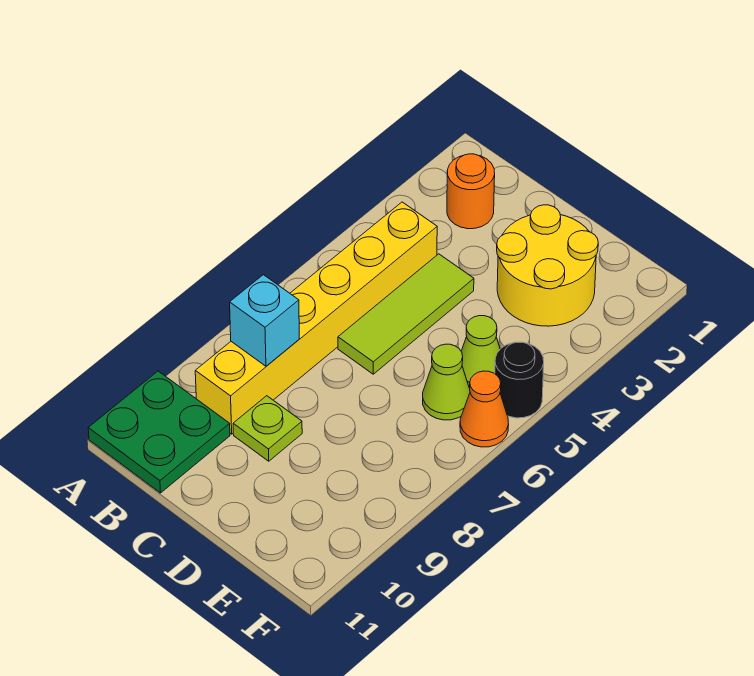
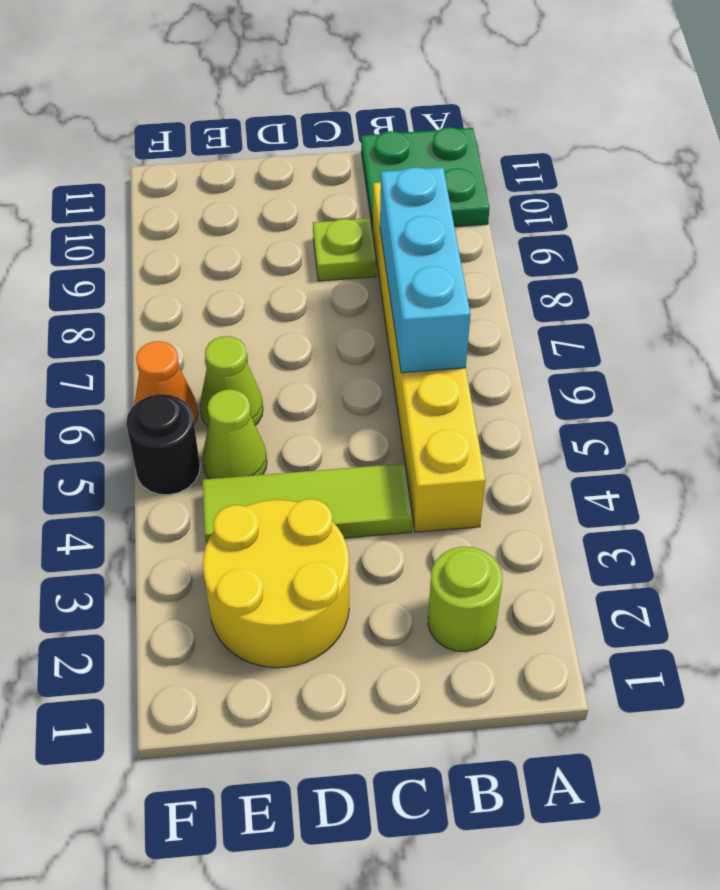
orange round brick B2 level 1 -> lime round brick B2 level 1
cyan brick B8 level 2 -> cyan brick B6:B8 level 2
lime tile C4:C6 level 1 -> lime tile C4:E4 level 1

